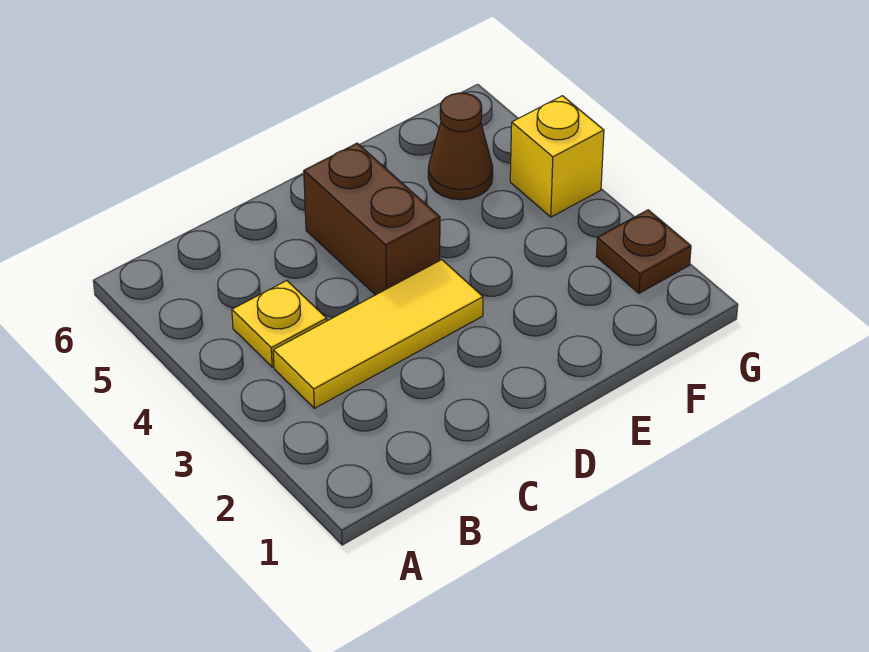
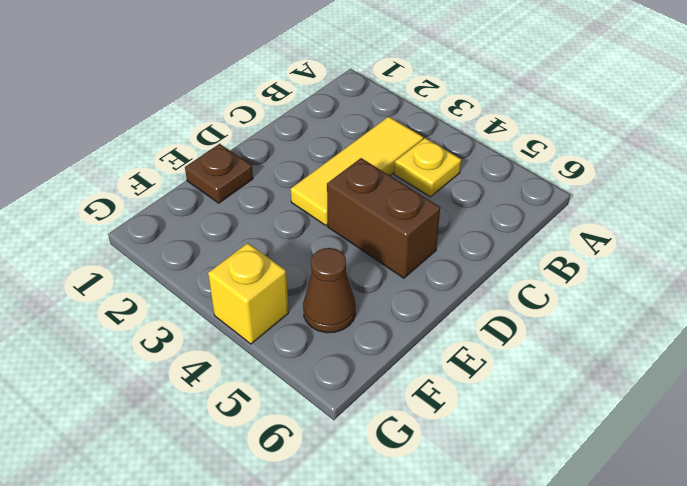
brown plate G2 level 1 -> brown plate E1 level 1

